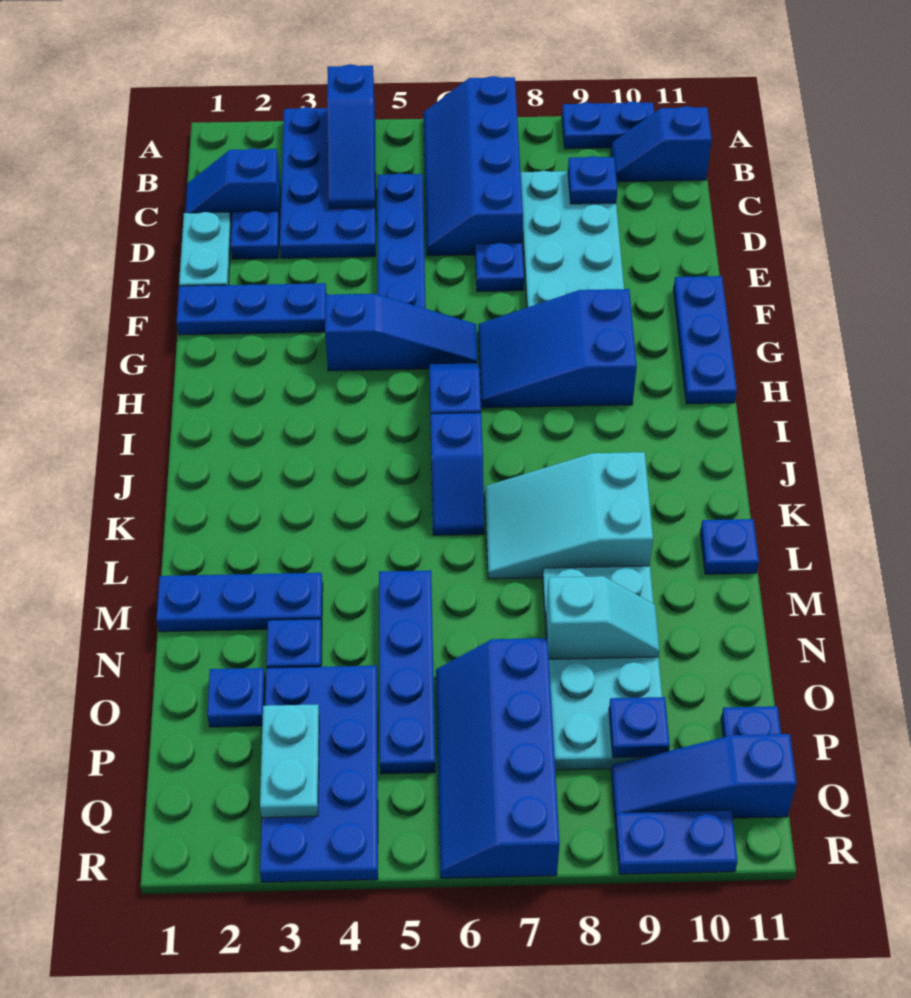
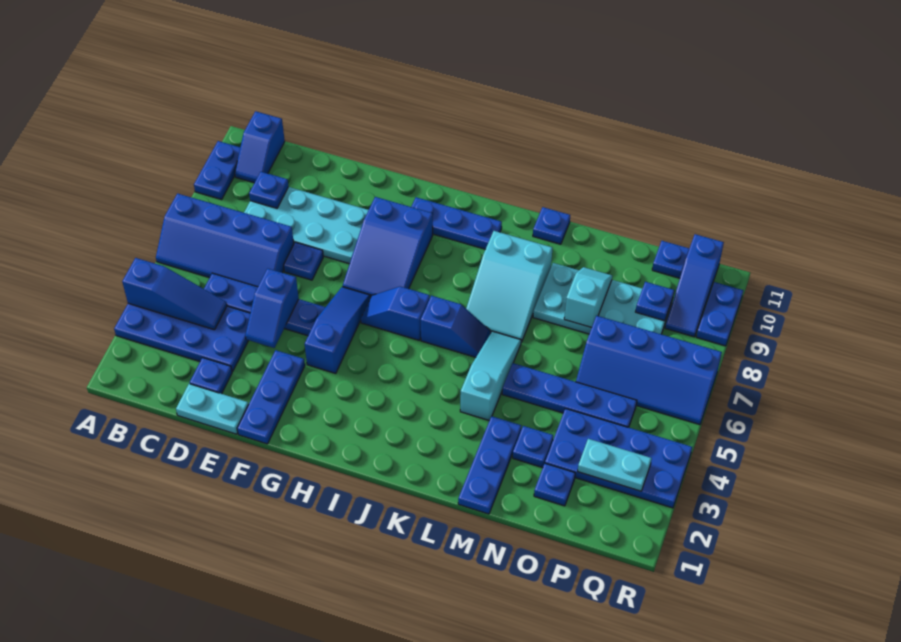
blue slope C1:C2 level 1 top 2 -> blue slope E4:E5 level 2 top 5
blue plate F11:H11 level 1 -> blue plate H10:J10 level 1
none -> cyan slope L4:L6 level 1 top 4

